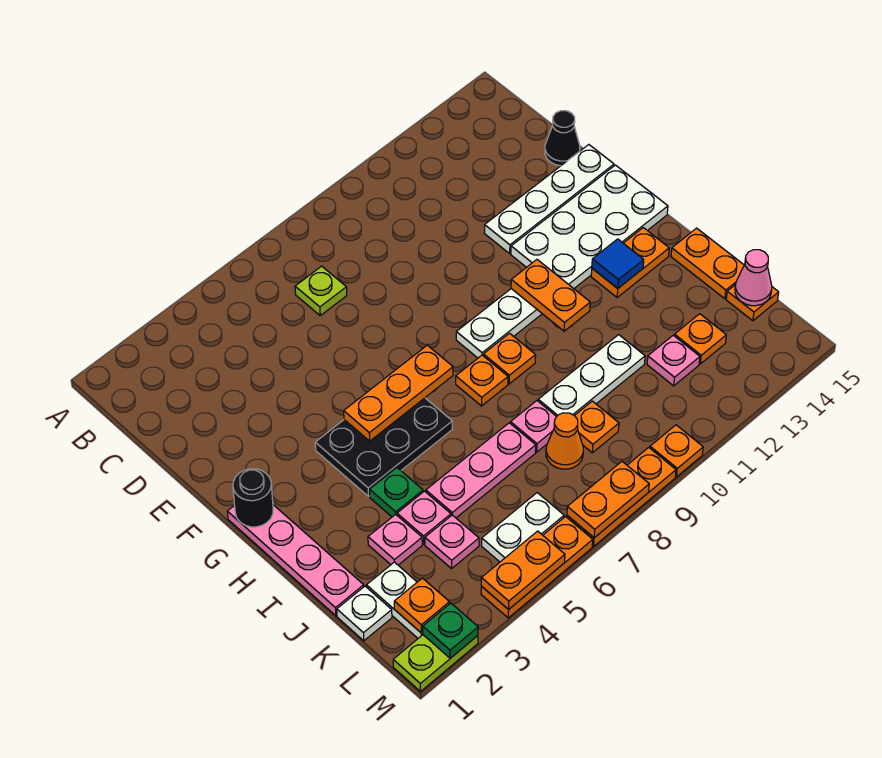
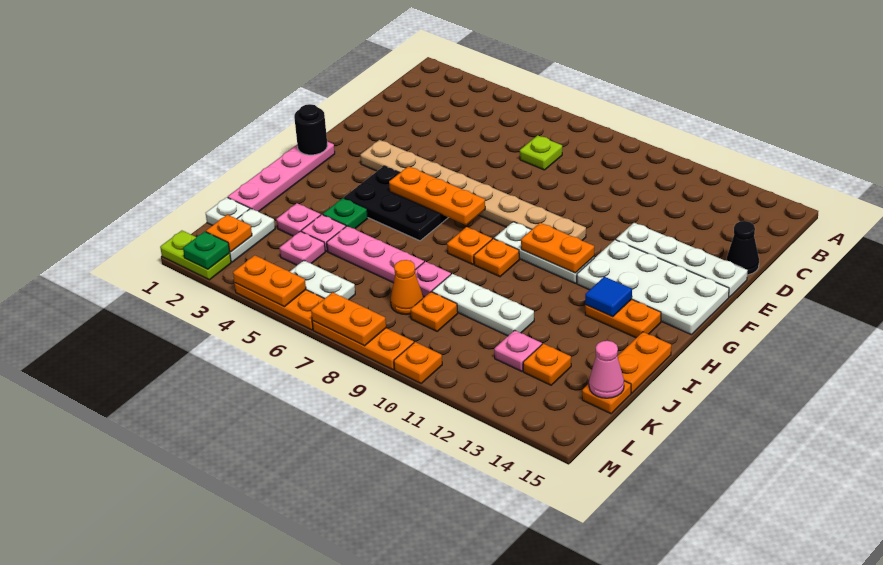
none -> tan plate F3:F10 level 1
orange plate G11:H11 level 2 -> orange plate G10:G11 level 2

